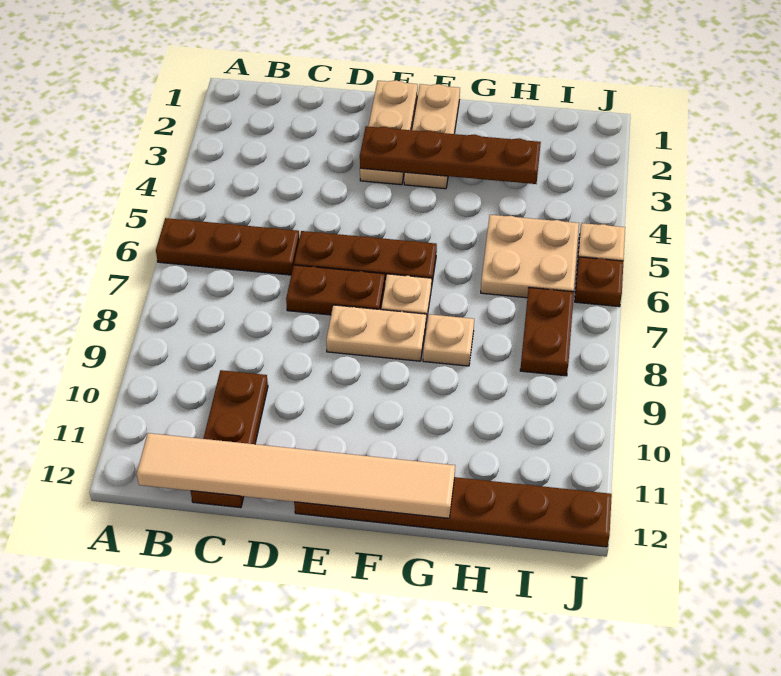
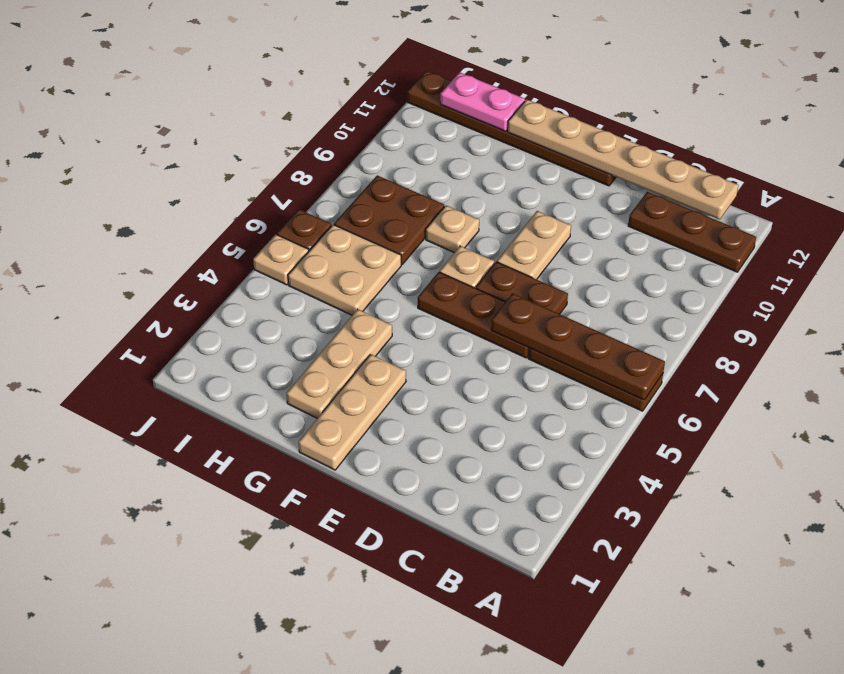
tan tile B12:G12 level 2 -> tan plate B12:G12 level 2
brown plate C10:C12 level 1 -> brown plate A11:C11 level 1
tan plate E1:E3 level 1 -> tan plate G2:G4 level 1
brown plate E3:H3 level 2 -> brown plate A6:D6 level 2
tan plate E8:F8 level 1 -> tan plate E8:E9 level 1
none -> pink plate H12:I12 level 2
brown plate I7:I8 level 1 -> brown plate H7:I8 level 1

